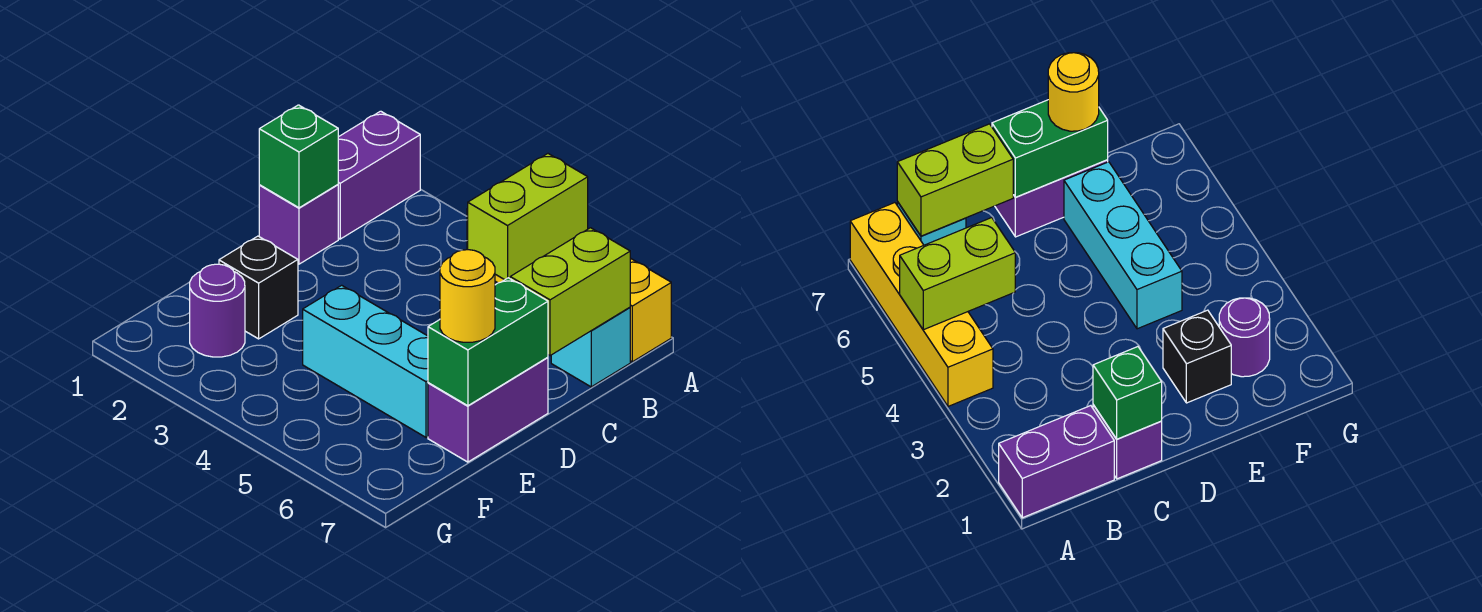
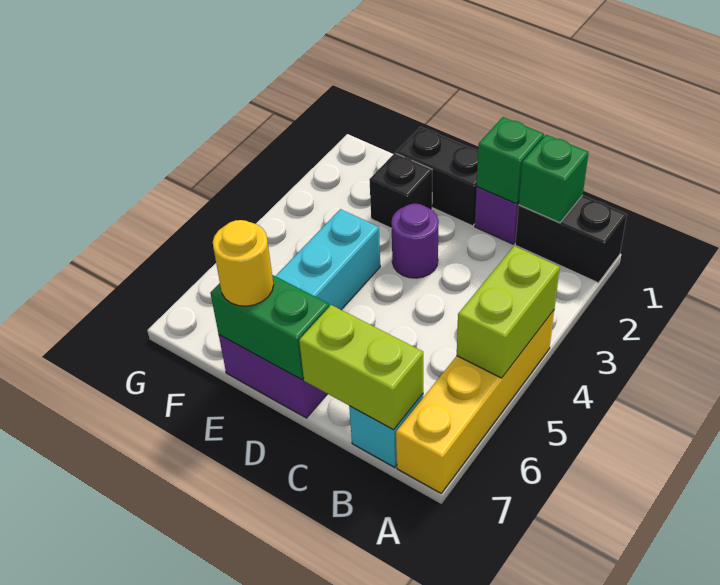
purple brick A1:B1 level 1 -> black brick A1:B1 level 1
lime brick A5:B5 level 2 -> lime brick A4:A5 level 2
none -> green brick B1 level 2
none -> black brick D1:E1 level 1
purple round brick F2 level 1 -> purple round brick D3 level 1

